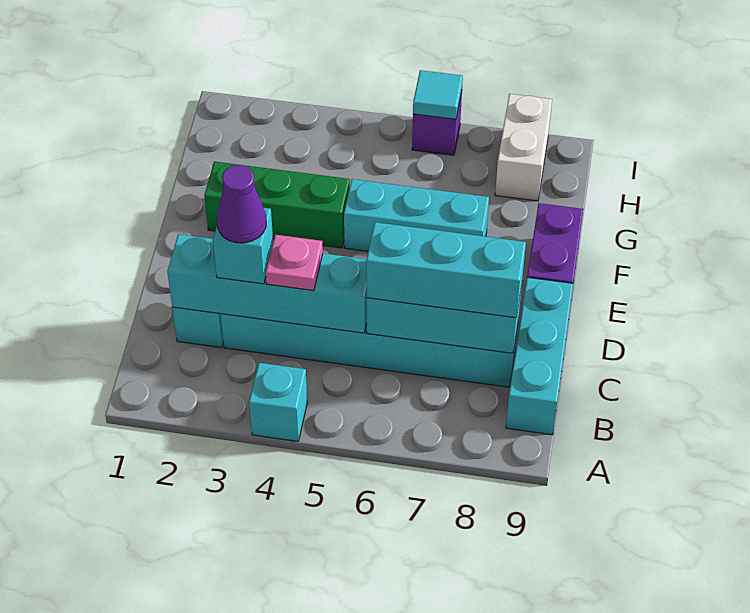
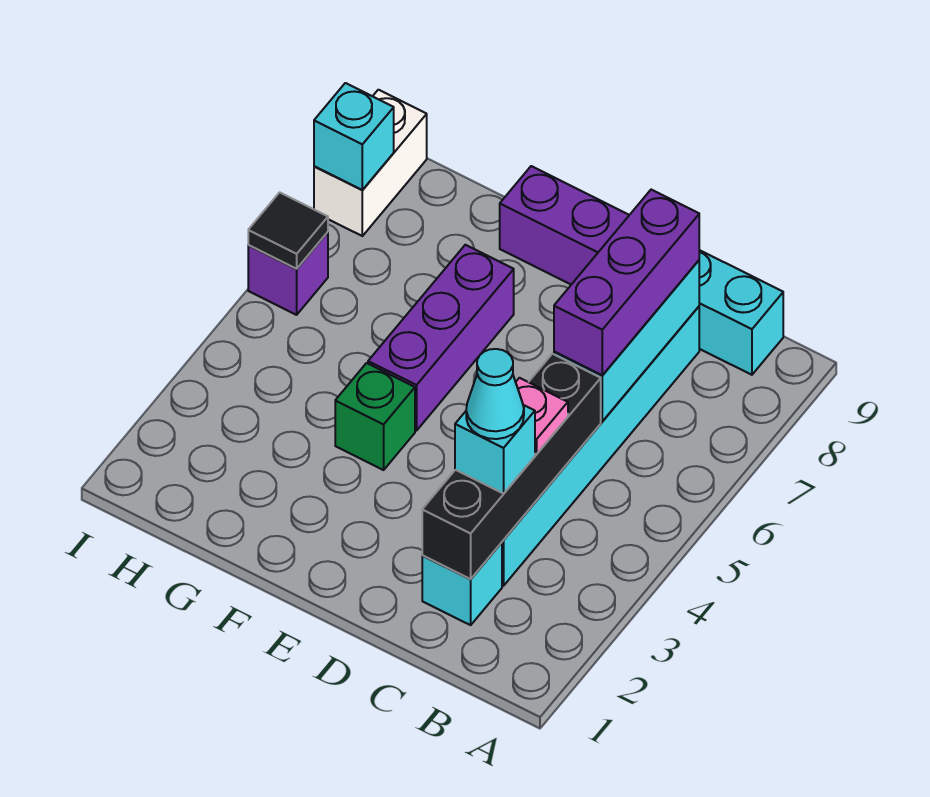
cyan brick A4 level 1 -> cyan brick I8 level 2
cyan brick C2:C5 level 2 -> black brick C2:C5 level 2
purple cone C3 level 4 -> cyan cone C3 level 4
cyan brick C6:C8 level 3 -> purple brick C6:C8 level 3
green brick F2:F4 level 1 -> green brick F4 level 1
cyan brick F5:F7 level 1 -> purple brick F5:F7 level 1
white brick H8:I8 level 1 -> white brick I8:I9 level 1
cyan tile I6 level 2 -> black tile I6 level 2

